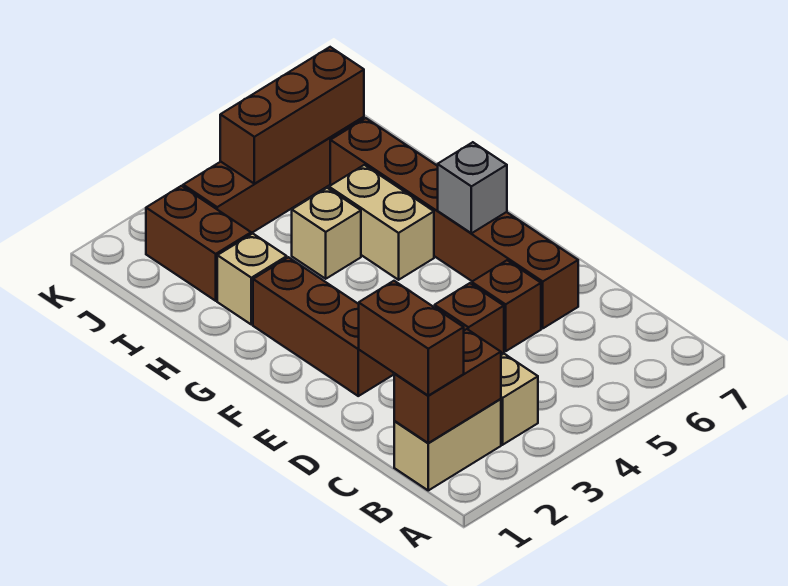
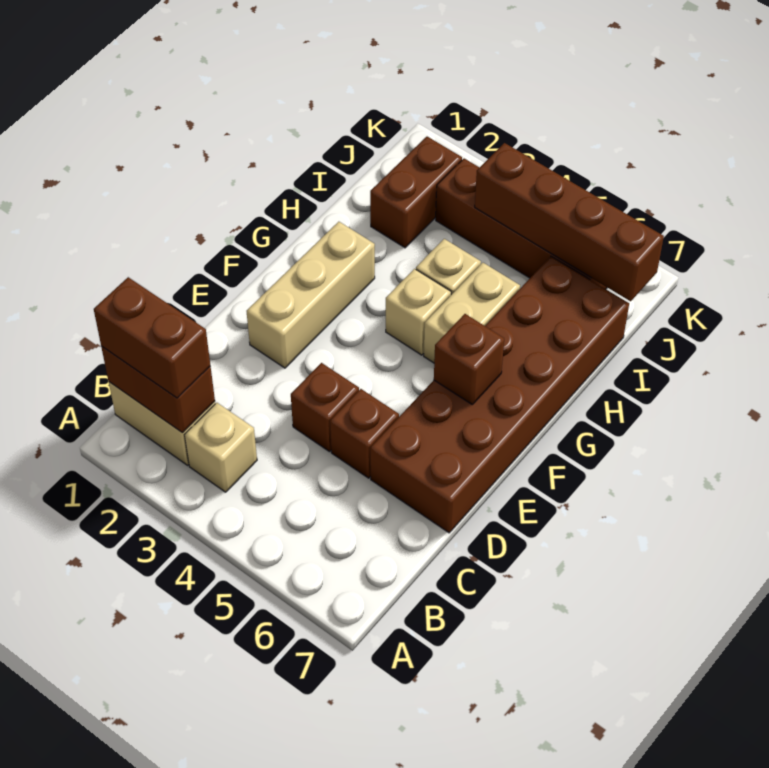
brown brick B1:C1 level 3 -> brown brick B1:B2 level 3
brown brick D6:I6 level 1 -> brown brick D6:I7 level 1
brown brick E2:G2 level 1 -> tan brick E2:G2 level 1
grey brick F6 level 2 -> brown brick F6 level 2
tan brick H2 level 1 -> tan brick G4 level 1
brown brick J4:J6 level 2 -> brown brick J4:J7 level 2

